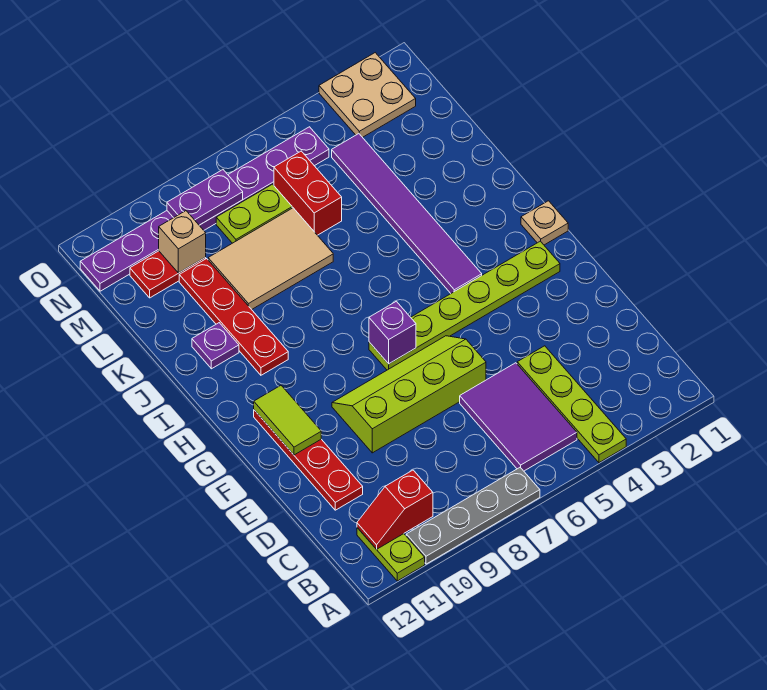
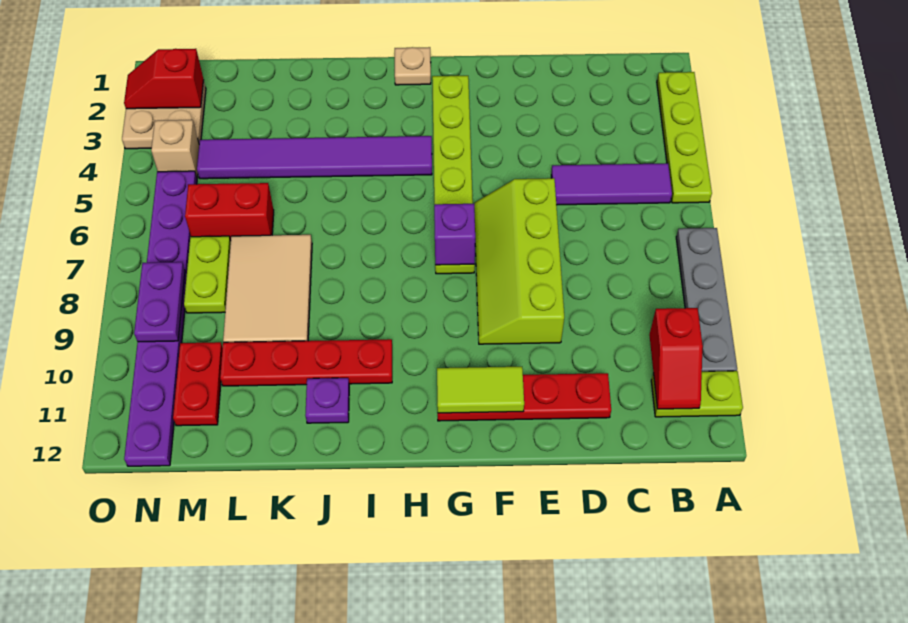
lime plate A4:D4 level 1 -> lime plate A2:A5 level 1
purple tile B5:D6 level 1 -> purple tile B5:D5 level 1
tan brick M10 level 2 -> tan brick N4 level 1
none -> red slope N2:O2 level 2 top N

